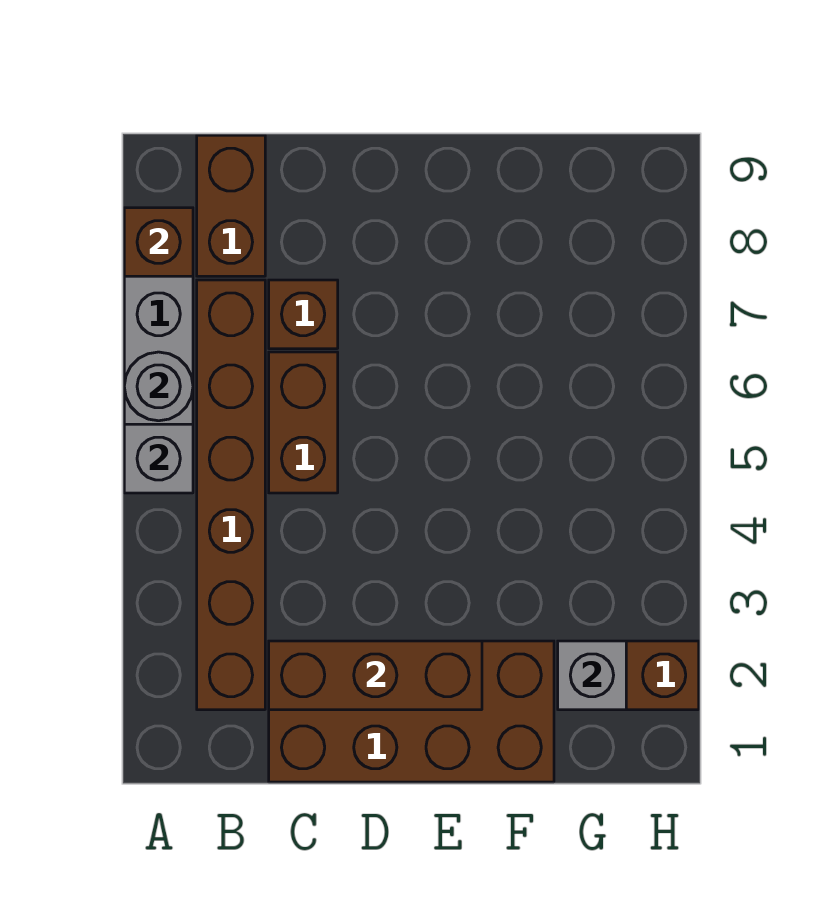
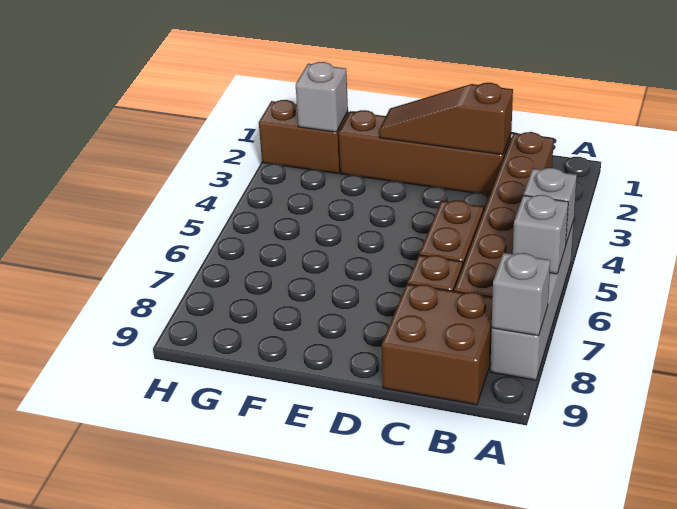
grey round brick A6 level 2 -> grey brick A6 level 2
brown brick A8 level 2 -> grey brick A8 level 2
brown brick B8:B9 level 1 -> brown brick B8:C9 level 1
brown brick C1:F2 level 1 -> brown brick C2:F2 level 1
brown brick C2:E2 level 2 -> brown slope C2:E2 level 2 top C

